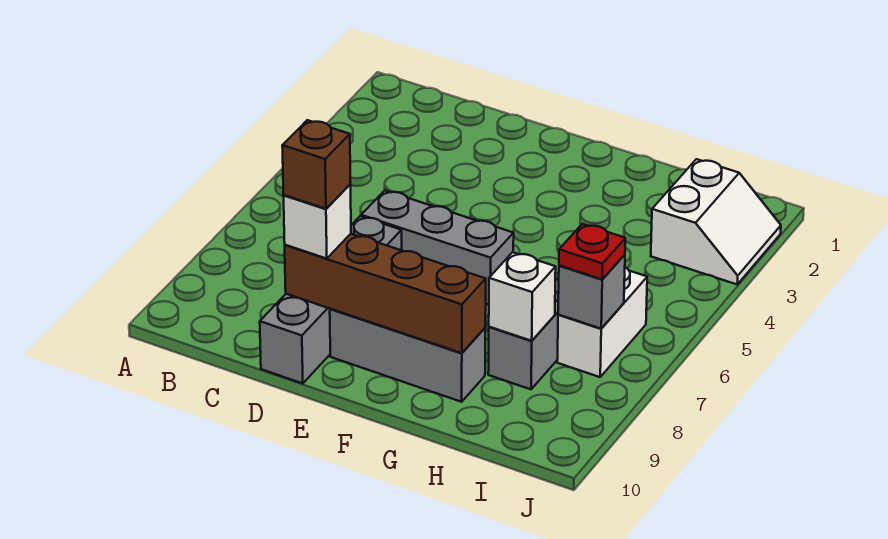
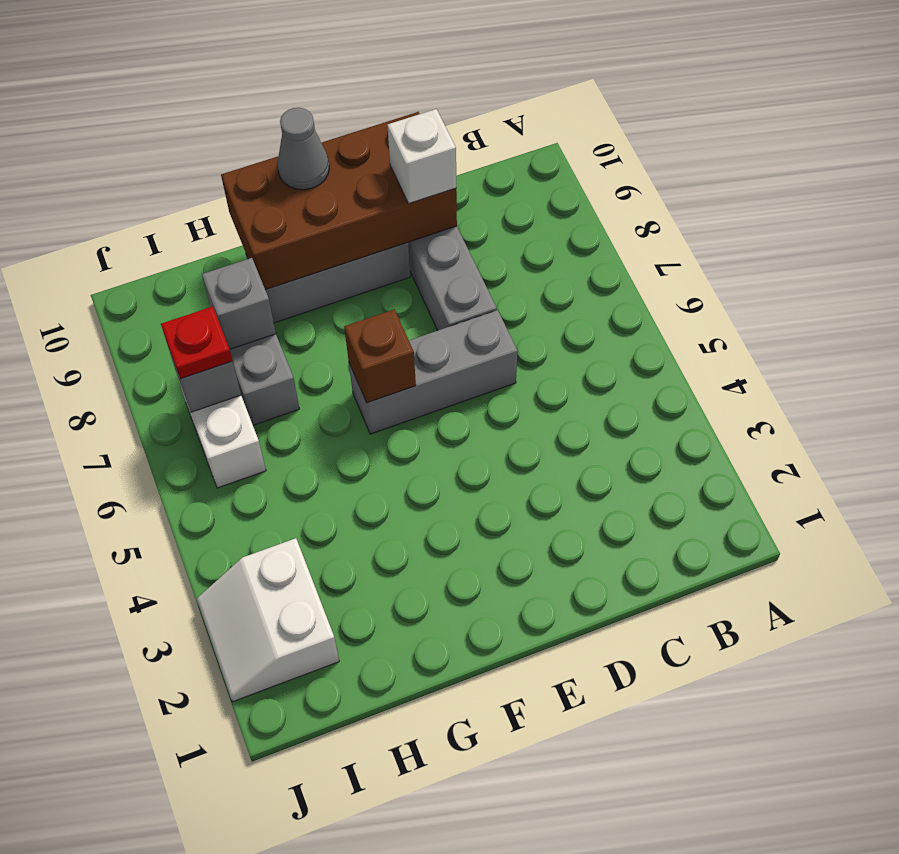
brown brick D9:G9 level 2 -> brown brick D9:G10 level 2
brown brick D9 level 4 -> brown brick F6 level 2
none -> grey cone F10 level 3
white brick H8 level 2 -> grey brick H8 level 2

